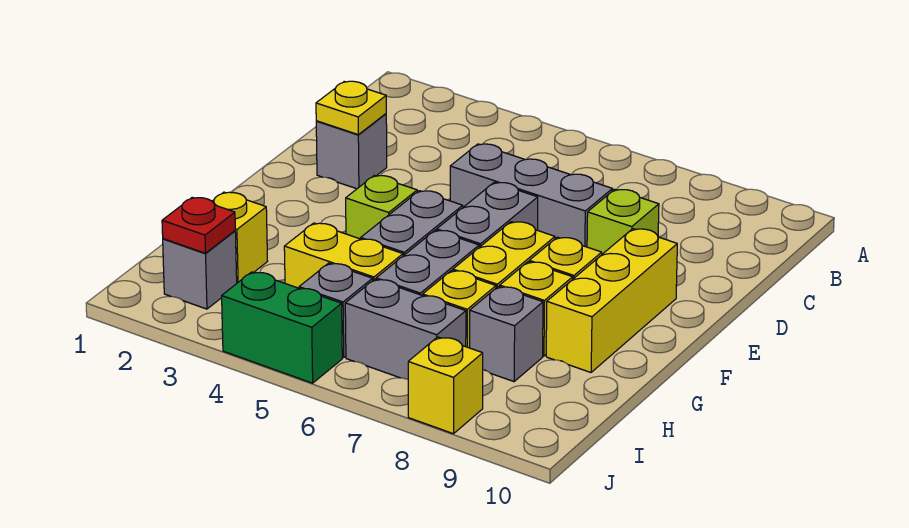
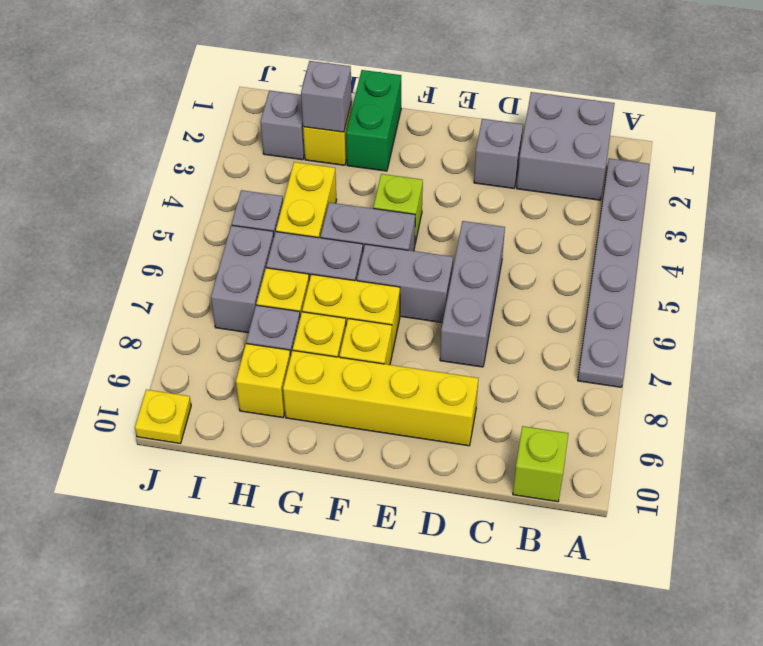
none -> grey plate A2:A7 level 1
none -> grey brick B1:C2 level 1
yellow plate D2 level 2 -> yellow plate J10 level 1
lime brick D8 level 1 -> lime brick B10 level 1
yellow brick E9:G9 level 1 -> yellow brick D9:G9 level 1
none -> grey brick H2 level 2
red plate I2 level 2 -> none
green brick J4:J5 level 1 -> green brick G1:G2 level 1
yellow brick J8 level 1 -> yellow brick H9 level 1

